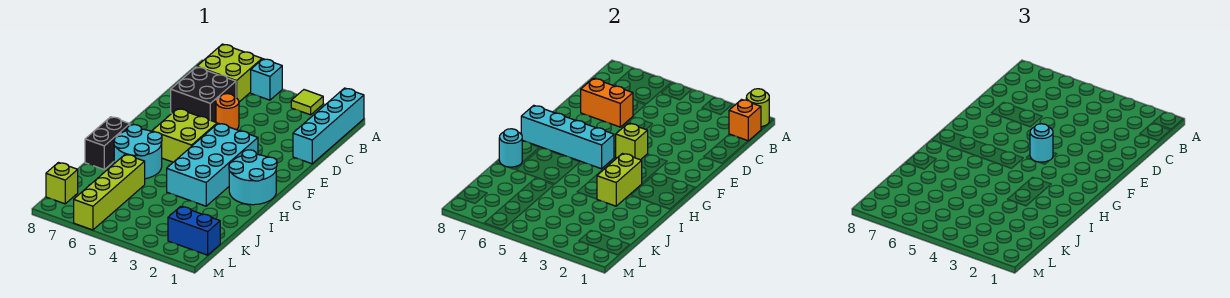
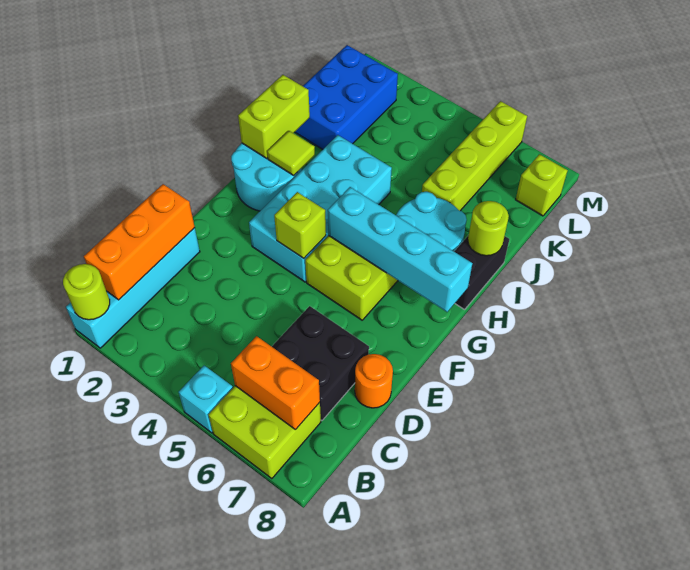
lime tile A3 level 1 -> lime tile H2 level 2
orange brick B1 level 2 -> orange brick B1:D1 level 2
orange round brick D5 level 1 -> orange round brick D8 level 1
orange brick D6:D7 level 2 -> orange brick B6:B7 level 2
cyan round brick F4 level 3 -> none
lime brick H3:I3 level 2 -> lime brick H1:I1 level 2
cyan round brick I8 level 2 -> lime round brick I8 level 2
blue brick L1:L2 level 1 -> blue brick J1:L2 level 1

